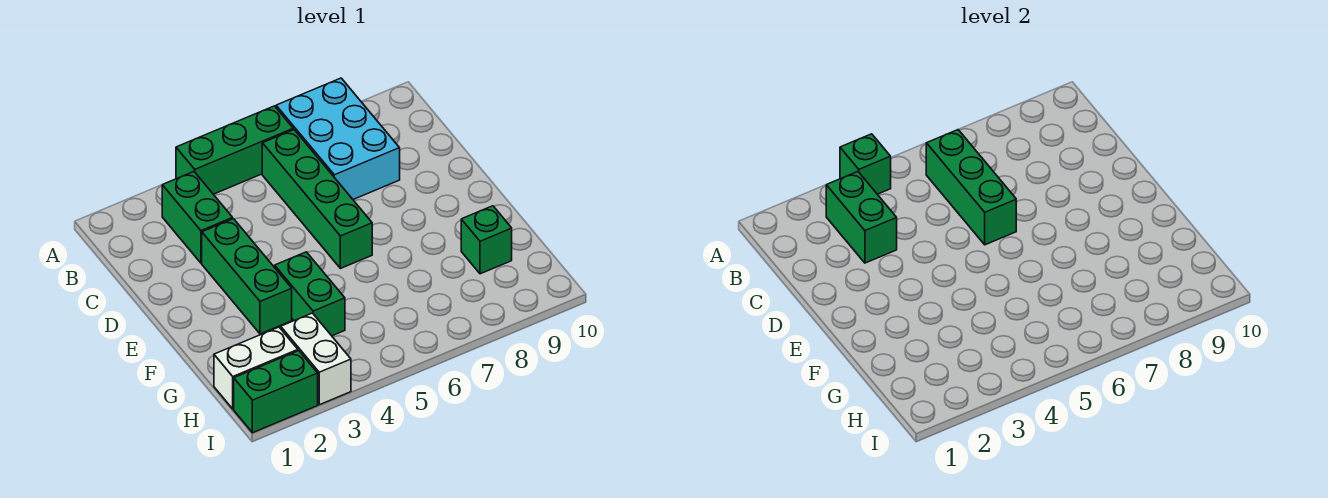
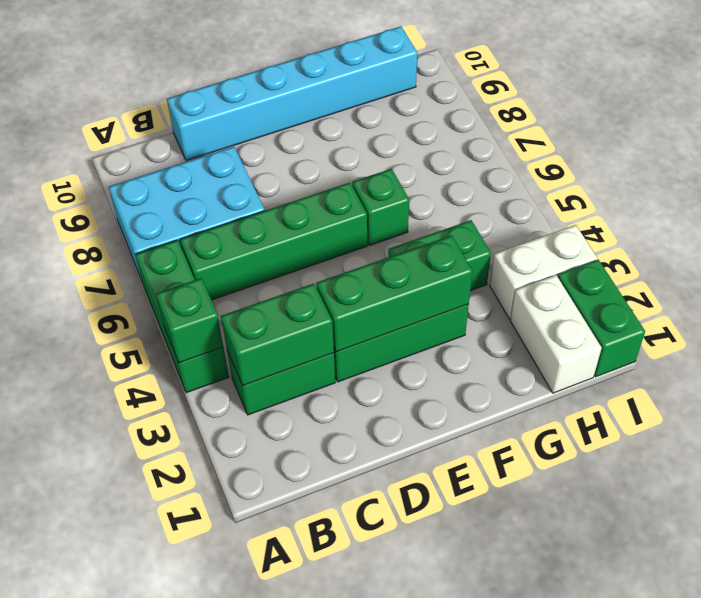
green brick B6:D6 level 2 -> green brick D3:F3 level 2
none -> cyan brick C10:H10 level 1
green brick G9 level 1 -> green brick F6 level 1

